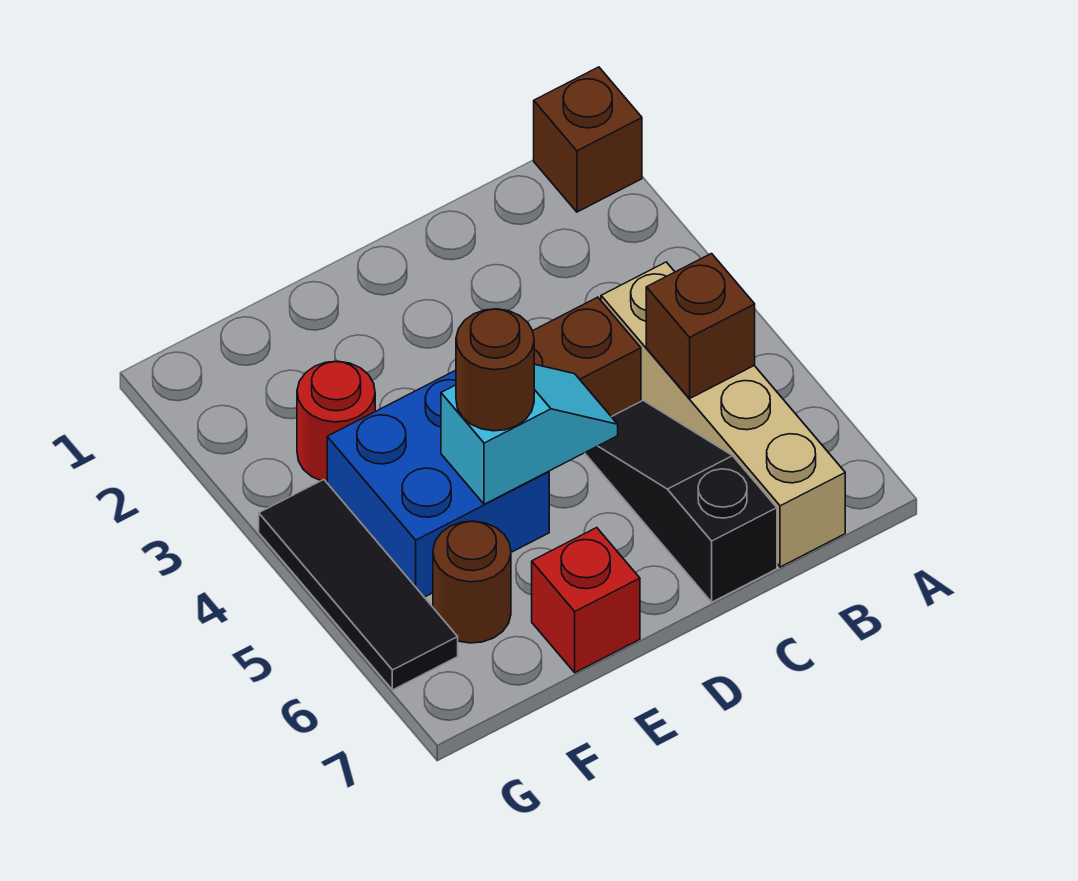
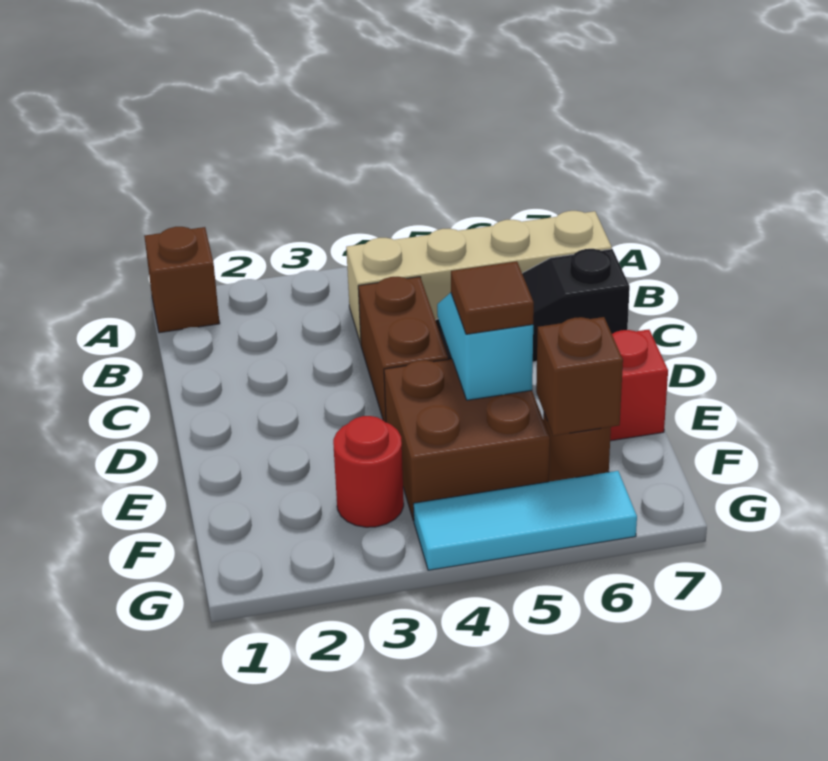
brown brick B5 level 2 -> brown brick F6 level 2
blue brick E4:F5 level 1 -> brown brick E4:F5 level 1
brown round brick E5 level 3 -> brown tile E5 level 3
black tile G4:G6 level 1 -> cyan tile G4:G6 level 1

